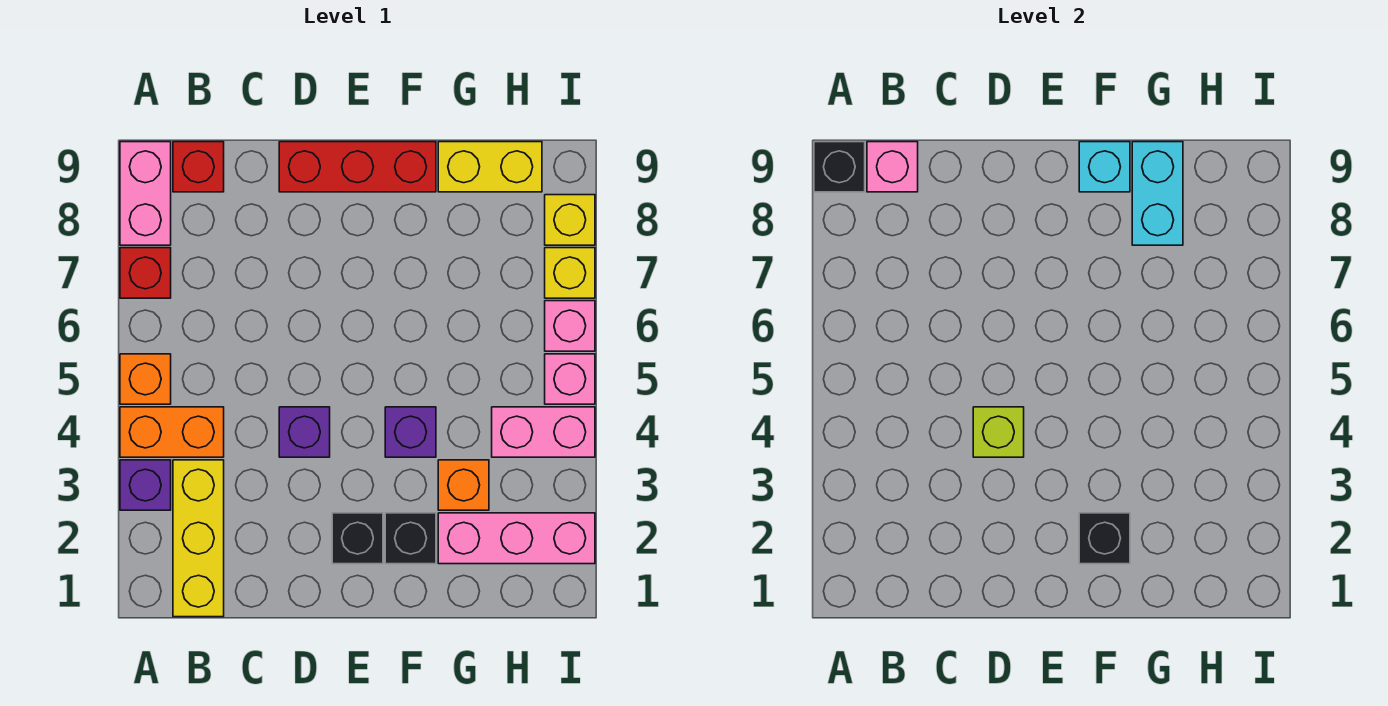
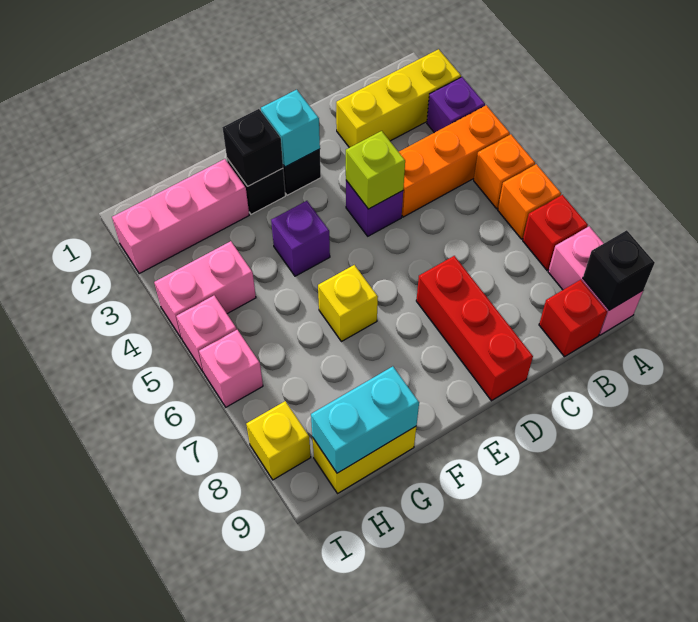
orange brick A4:B4 level 1 -> orange brick A4:C4 level 1
yellow brick B1:B3 level 1 -> yellow brick A2:C2 level 1
pink brick B9 level 2 -> none
red brick D9:F9 level 1 -> red brick D7:D9 level 1
cyan brick F9 level 2 -> cyan brick E2 level 2
orange brick G3 level 1 -> orange brick A6 level 1
cyan brick G8:G9 level 2 -> cyan brick G9:H9 level 2
yellow brick I7 level 1 -> yellow brick F6 level 1

